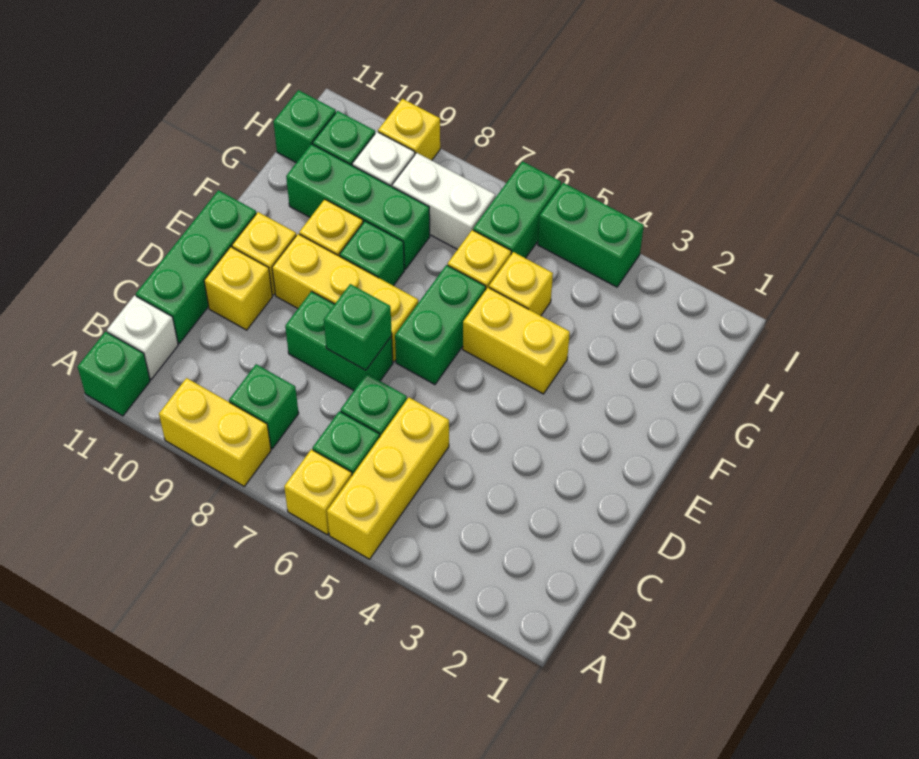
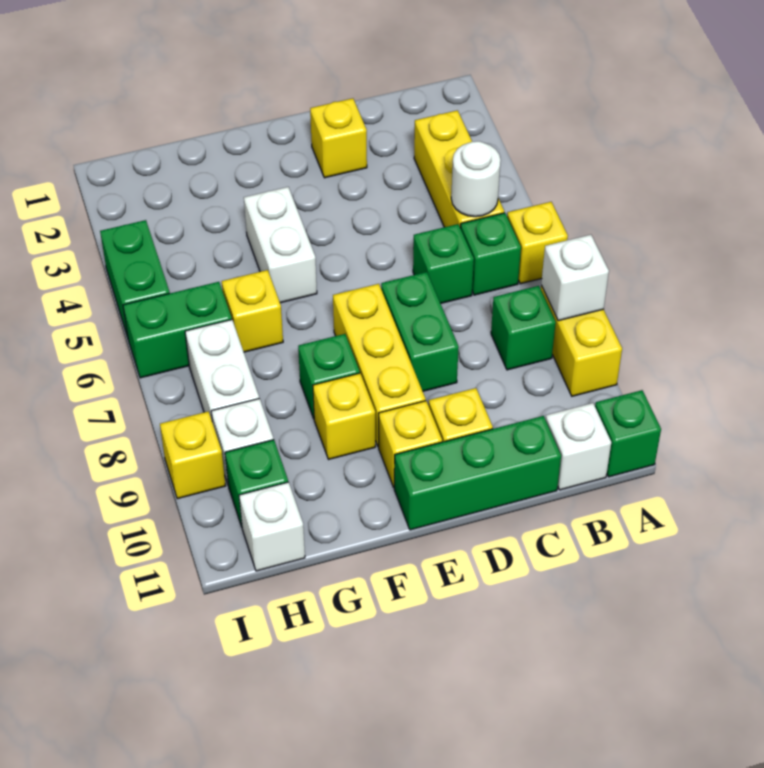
yellow brick A5:C5 level 1 -> yellow brick B3:B5 level 1
none -> white brick A8 level 2
none -> white round brick B5 level 2
green brick D7 level 2 -> none
green brick E6:F6 level 1 -> none
yellow brick F4:F5 level 1 -> white brick F4:F5 level 1
yellow brick G5 level 1 -> yellow brick D2 level 1
green brick G8:G10 level 1 -> none
green brick H11 level 1 -> white brick H11 level 1

